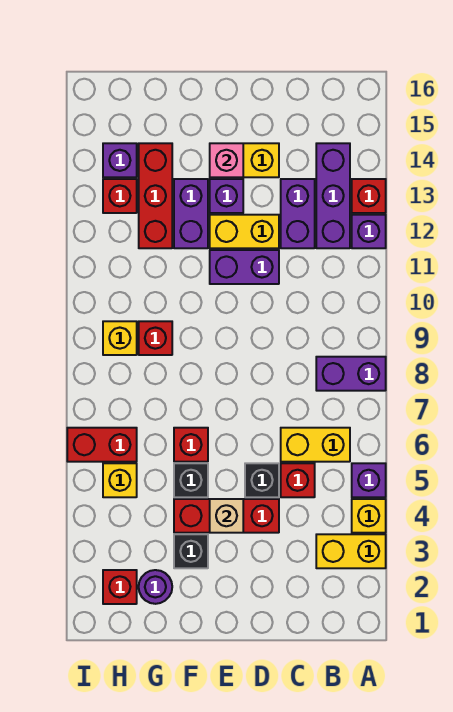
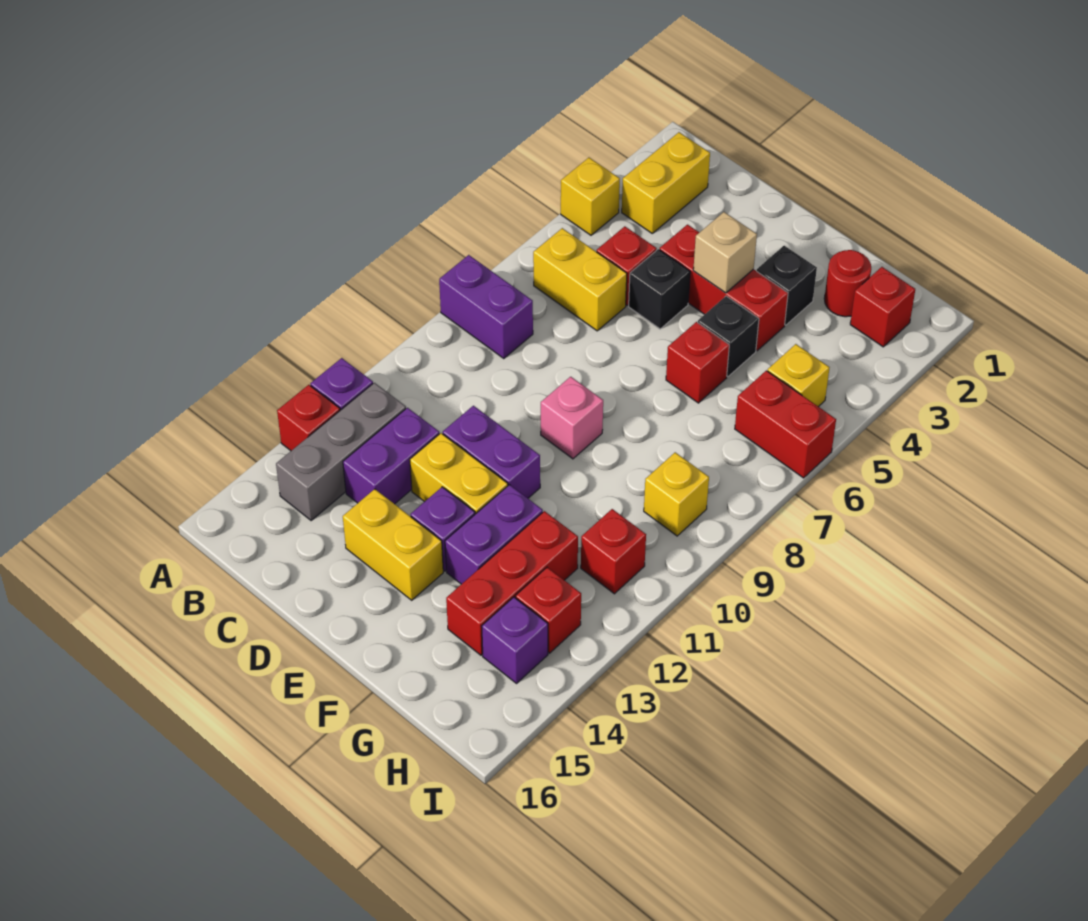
yellow brick A3:B3 level 1 -> yellow brick B2:B3 level 1
purple brick A5 level 1 -> none
purple brick B12:B14 level 1 -> grey brick B12:B14 level 1
pink brick E14 level 2 -> pink brick E9 level 1
purple round brick G2 level 1 -> red round brick G2 level 1
red brick G9 level 1 -> red brick H11 level 1

